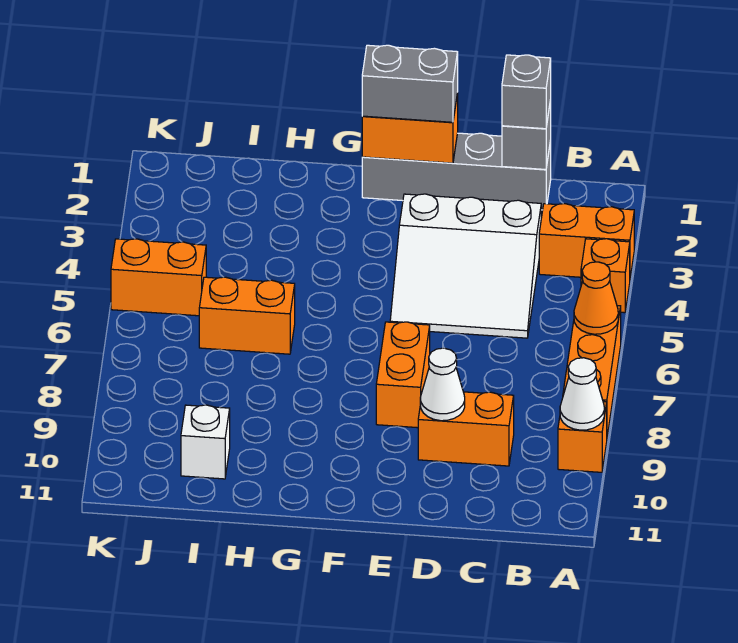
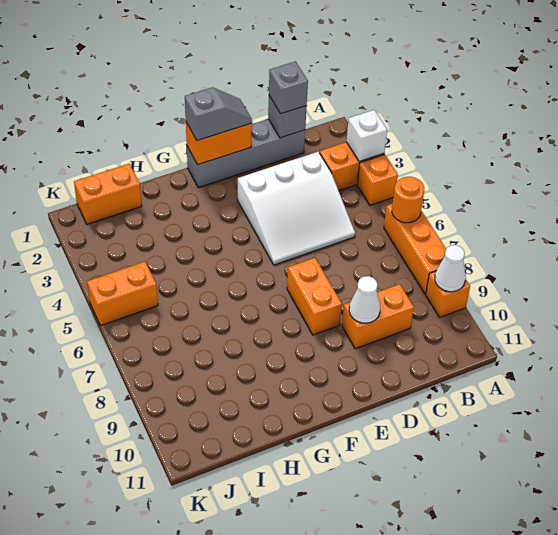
orange cone A6 level 2 -> orange round brick A6 level 2
grey brick E1:F1 level 3 -> grey slope E1:F1 level 3 top F
orange brick H6:I6 level 1 -> orange brick I1:J1 level 1
white brick I10 level 1 -> white brick A3 level 2

